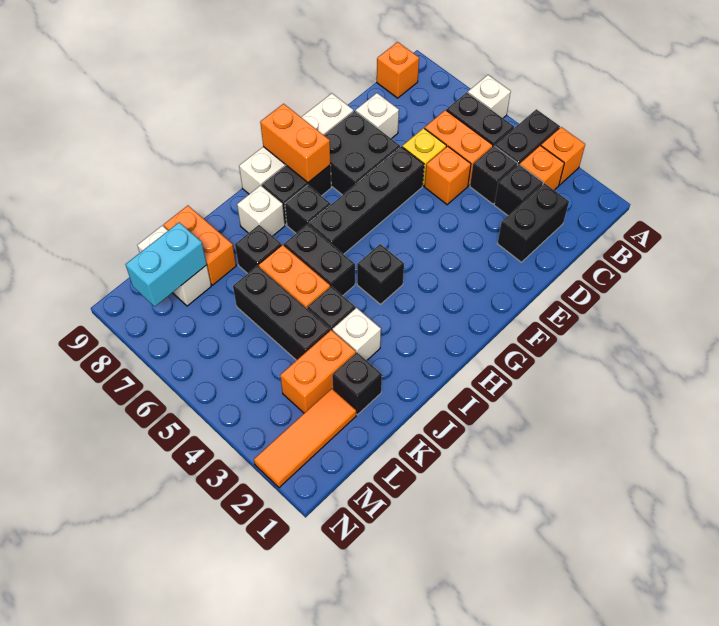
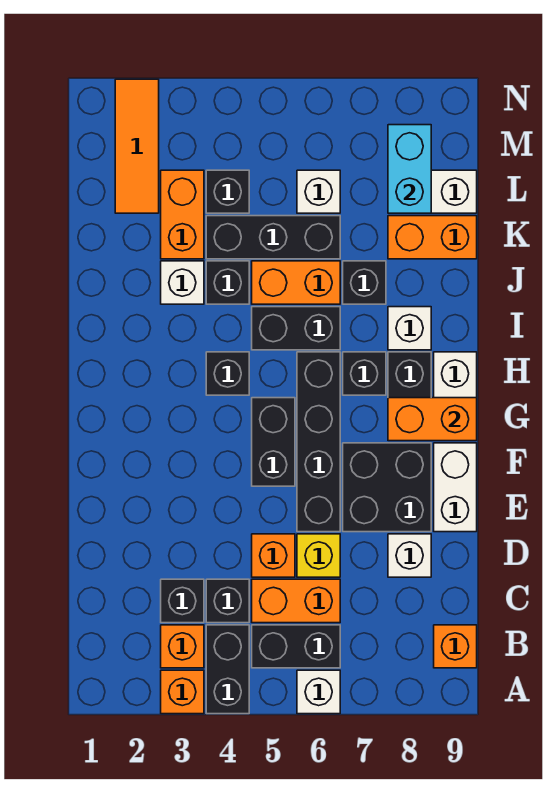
black brick C2:D2 level 1 -> black brick F5:G5 level 1
black brick K2 level 1 -> black brick L4 level 1
none -> white brick L6 level 1

